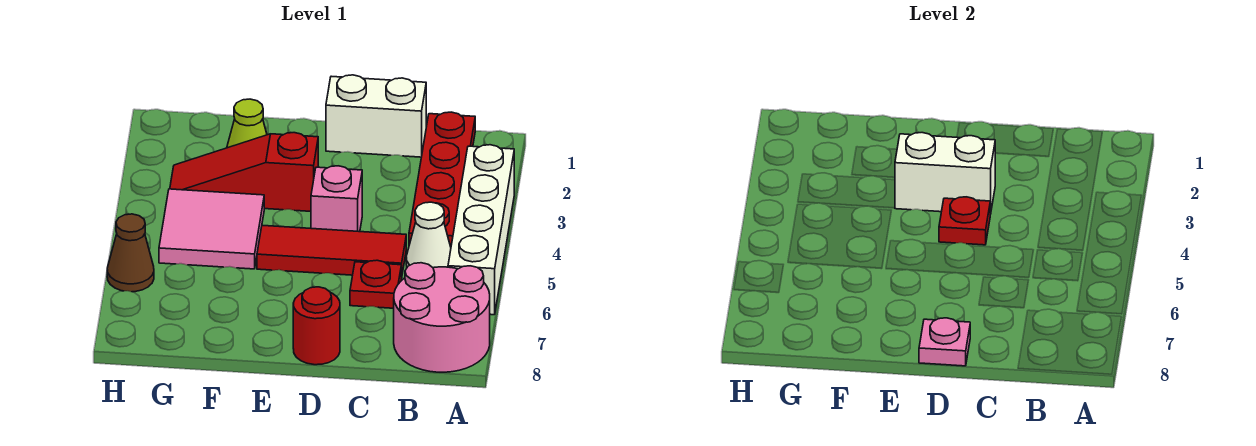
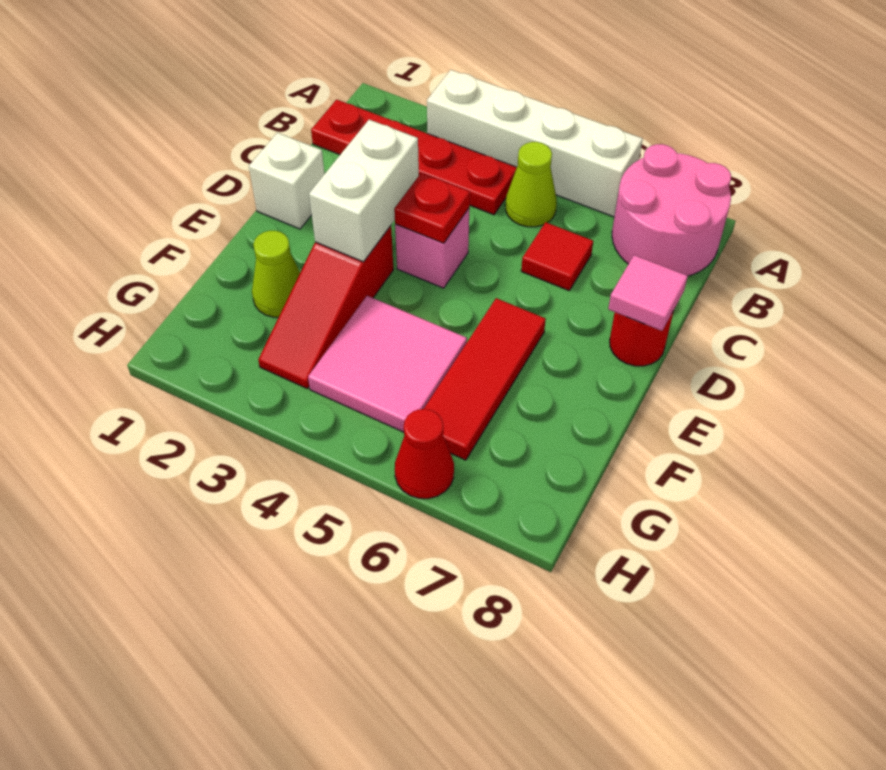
white cone B5 level 1 -> lime cone B5 level 1
white brick C1:D1 level 1 -> white brick D1 level 1
red tile C5:E5 level 1 -> red tile E6:G6 level 1
red plate C6 level 1 -> red tile C6 level 1
pink plate D8 level 2 -> pink tile D8 level 2
brown cone H6 level 1 -> red cone H6 level 1

